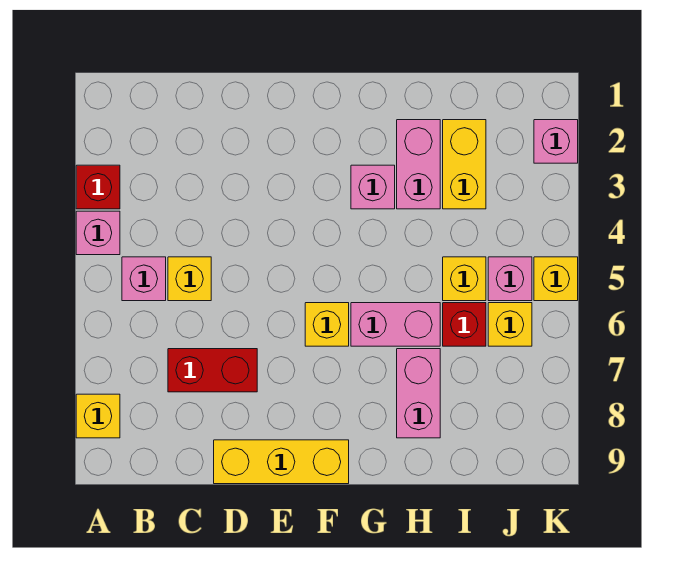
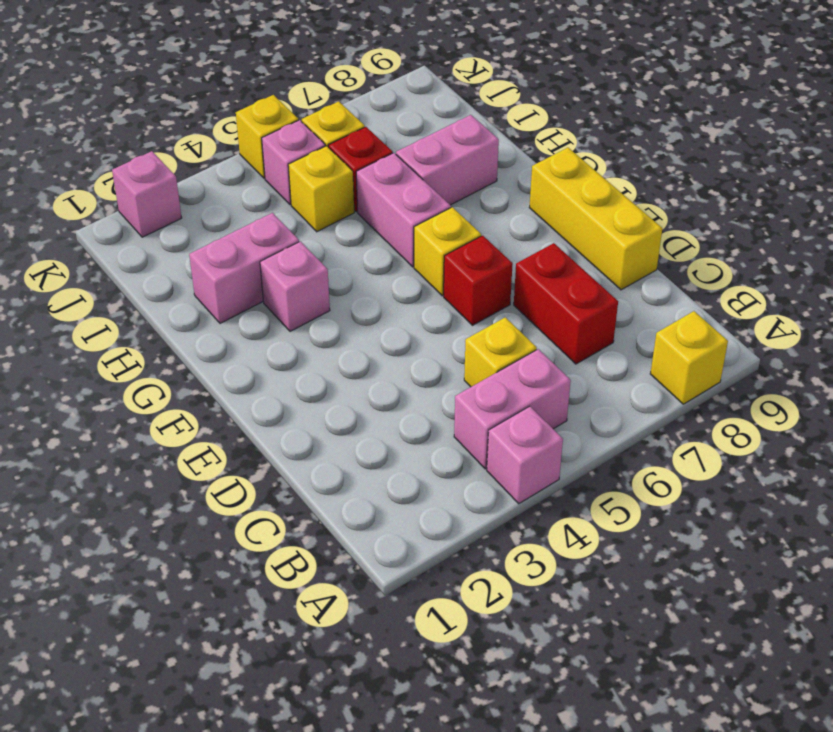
red brick A3 level 1 -> red brick E6 level 1
pink brick B5 level 1 -> pink brick B4:B5 level 1
yellow brick I2:I3 level 1 -> none

